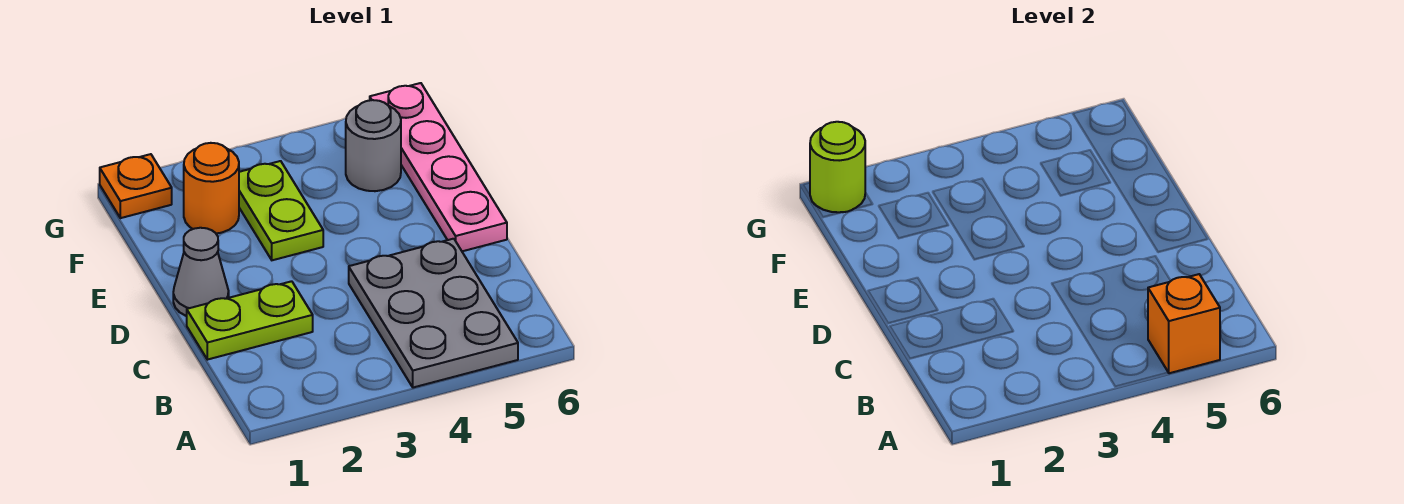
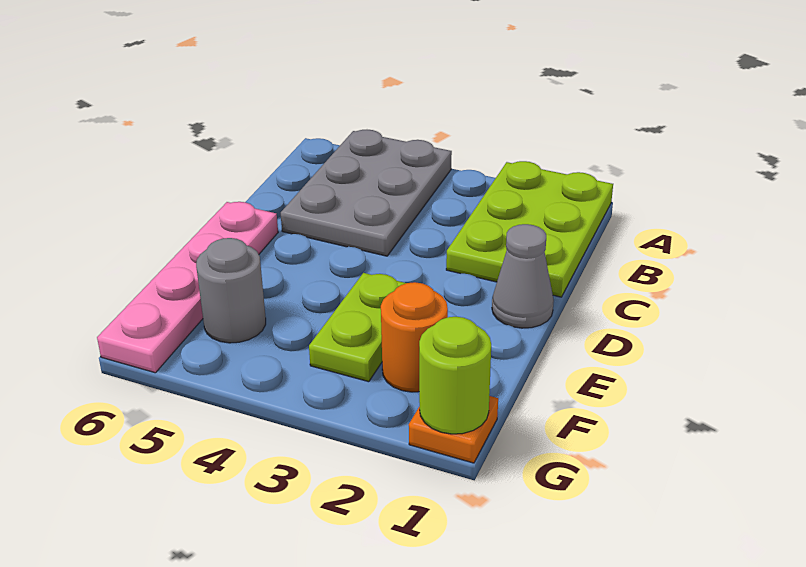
orange brick A5 level 2 -> none
lime plate C1:C2 level 1 -> lime plate A1:C2 level 1

